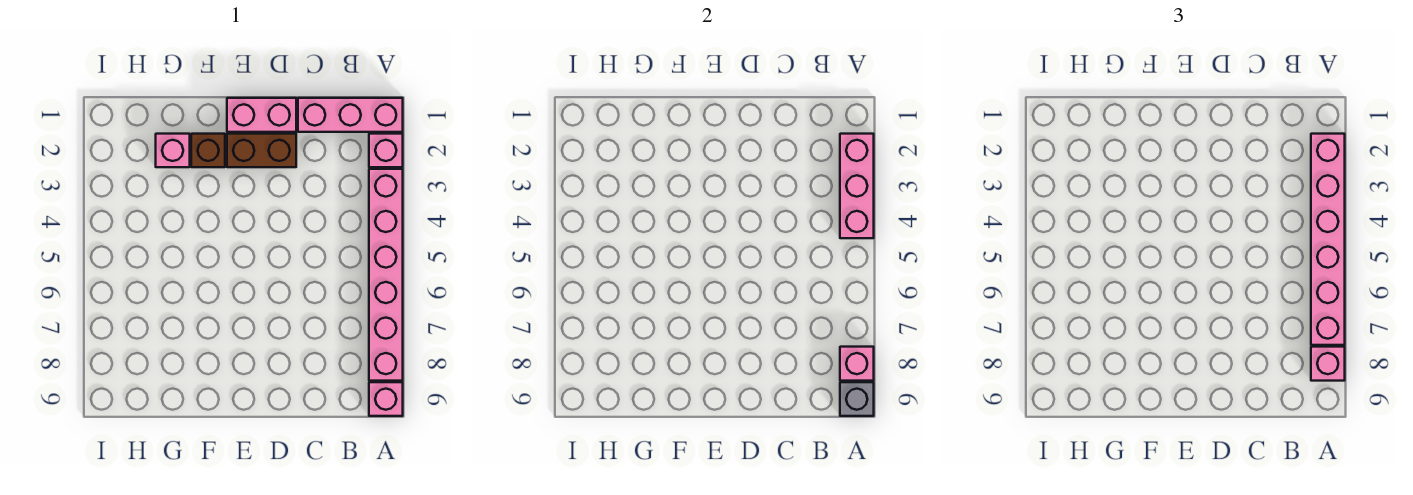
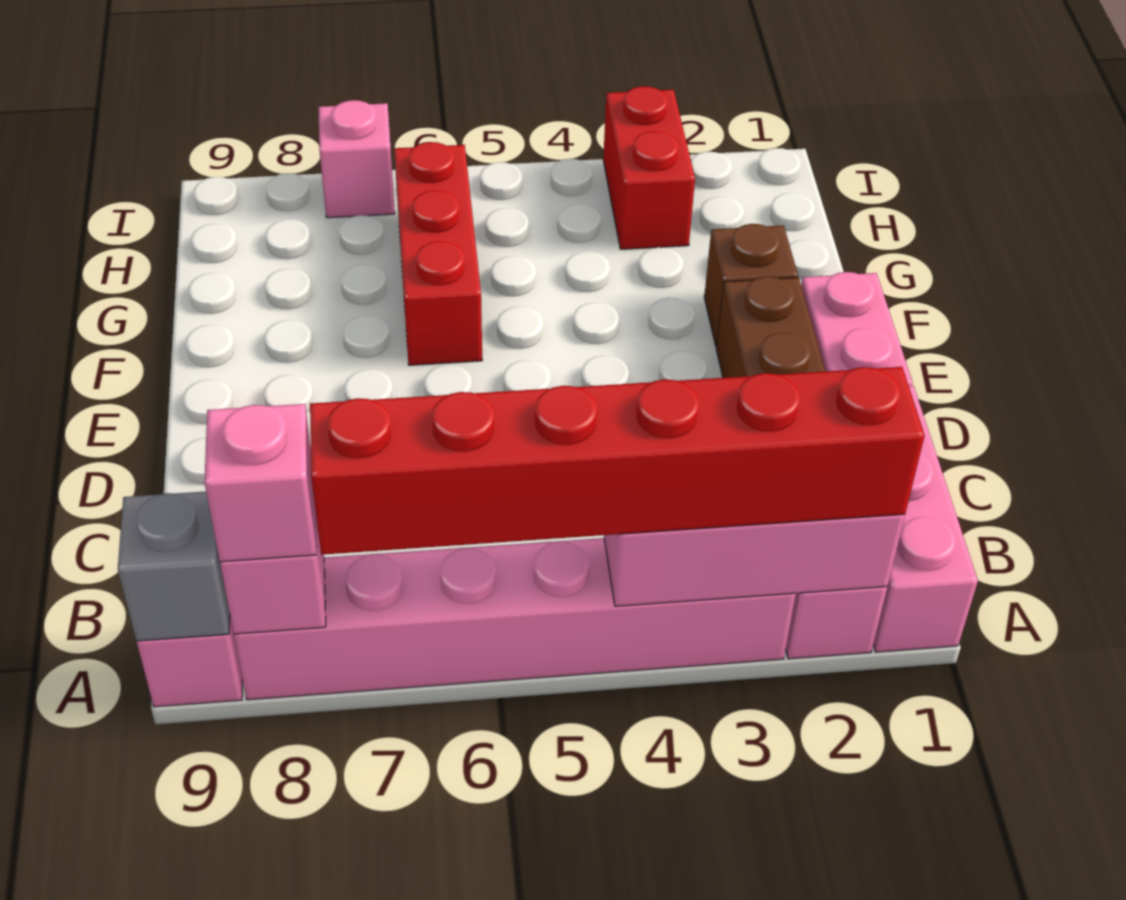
pink brick A2:A7 level 3 -> red brick A2:A7 level 3
none -> red brick F6:H6 level 1
pink brick G2 level 1 -> pink brick I7 level 1
none -> red brick H3:I3 level 1

